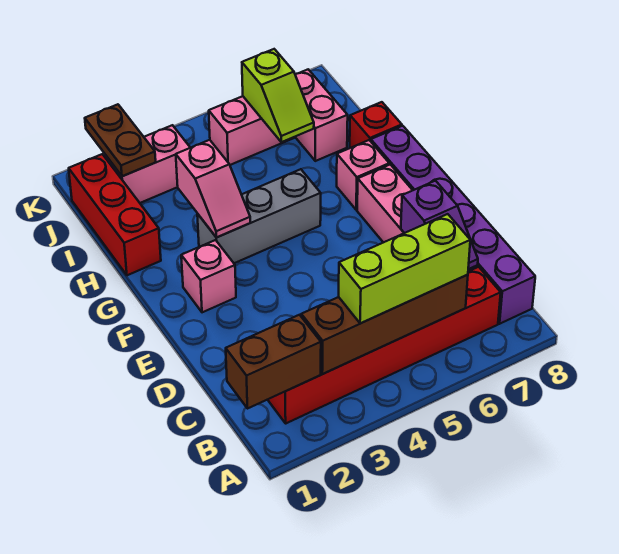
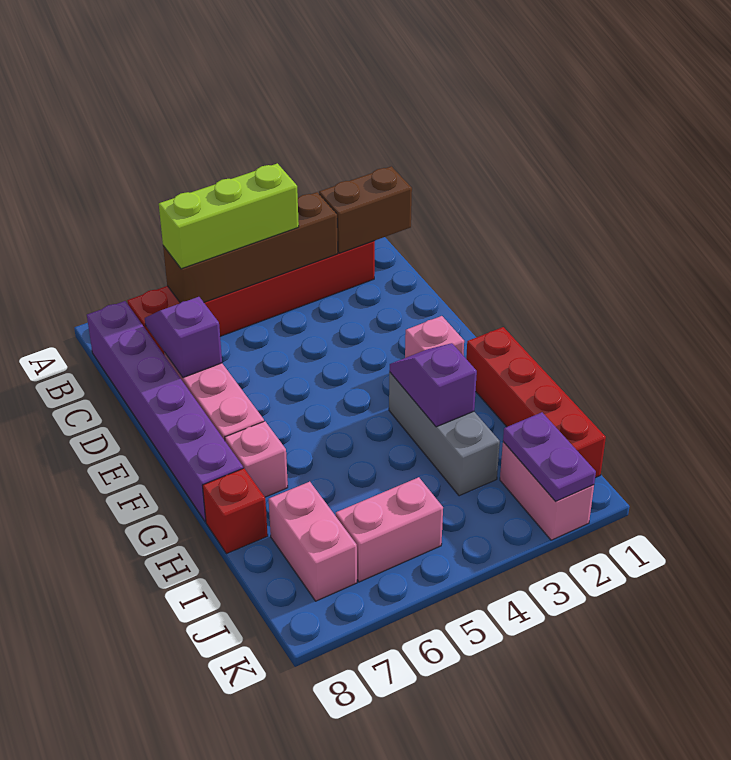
grey brick G3:G5 level 1 -> grey brick G3:I3 level 1
pink slope G3:H3 level 2 top H -> purple slope G3:H3 level 2 top H
red brick H1:J1 level 1 -> red brick G1:J1 level 1
lime slope I6:J6 level 2 top J -> none
pink brick J2:J3 level 1 -> pink brick J2:K2 level 1
brown plate J2:K2 level 2 -> purple plate J2:K2 level 2

